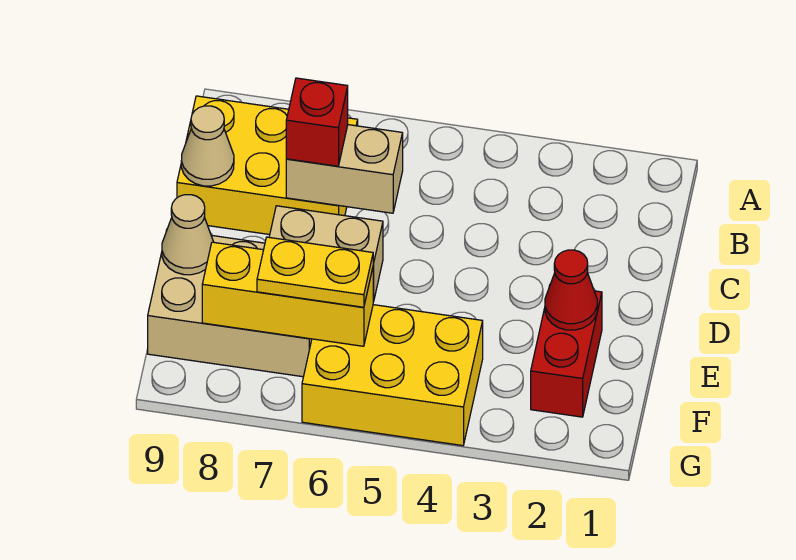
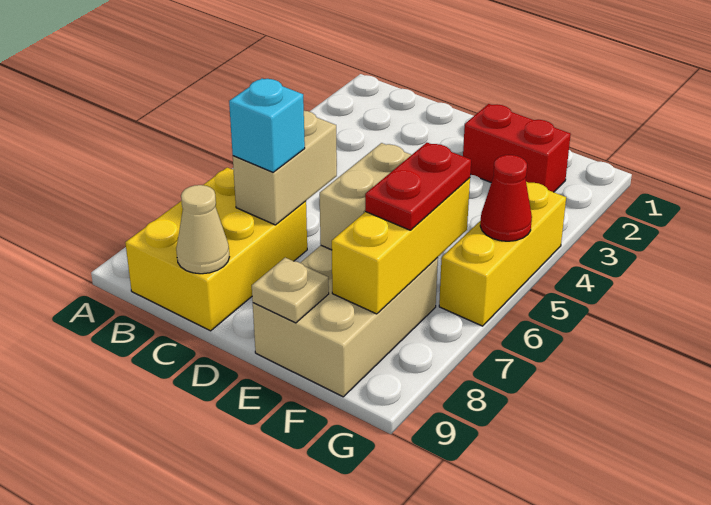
red brick C7 level 3 -> cyan brick C7 level 3
red cone E2 level 2 -> red cone G5 level 2
tan cone E9 level 2 -> tan plate E9 level 2
yellow brick F4:G6 level 1 -> yellow brick G4:G6 level 1
yellow plate F6:F7 level 3 -> red plate F6:F7 level 3

